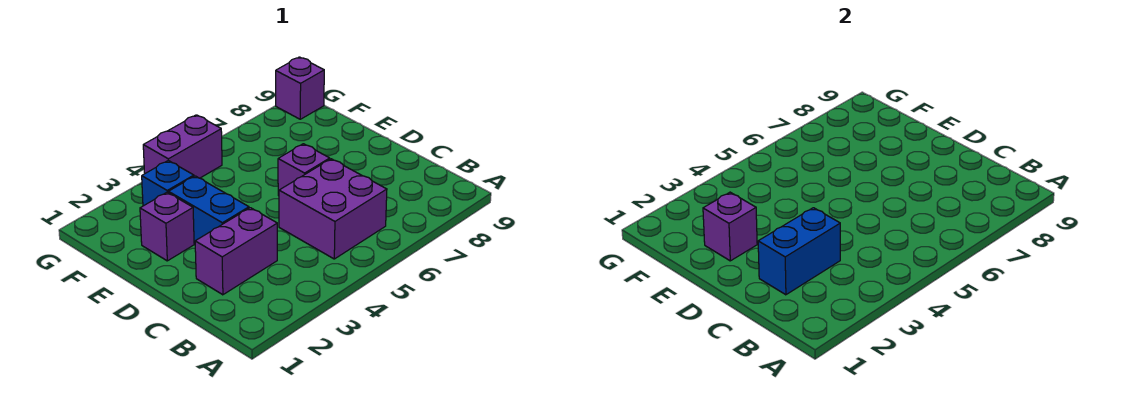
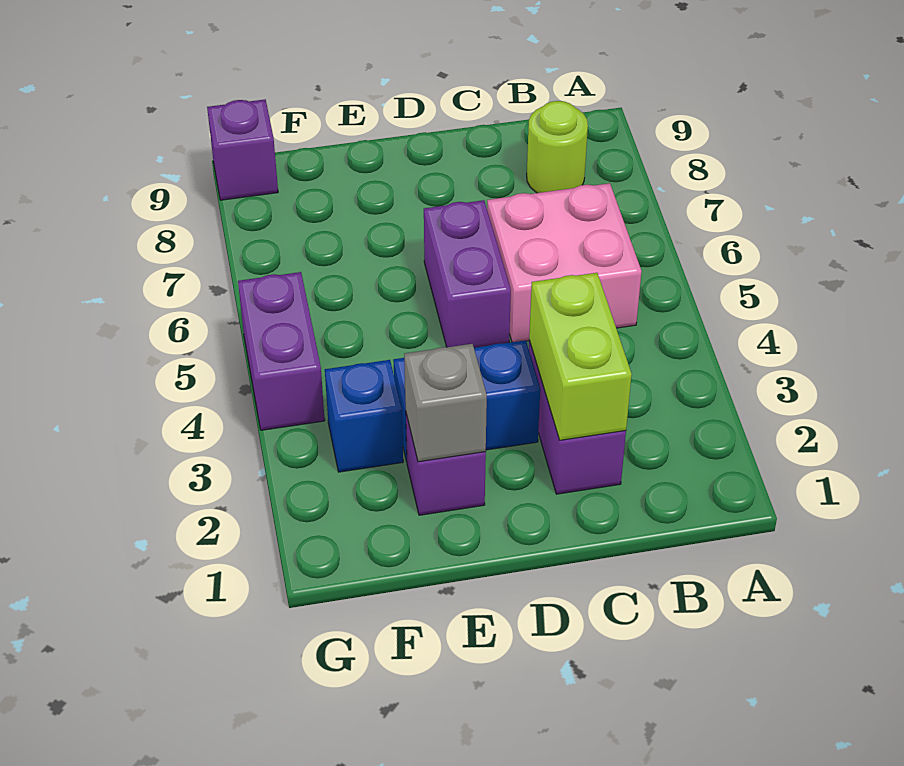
purple brick B5:C6 level 1 -> pink brick B5:C6 level 1
none -> lime round brick B8 level 1
blue brick C2:C3 level 2 -> lime brick C2:C3 level 2
purple brick D6 level 1 -> purple brick D5:D6 level 1
purple brick E2 level 2 -> grey brick E2 level 2

